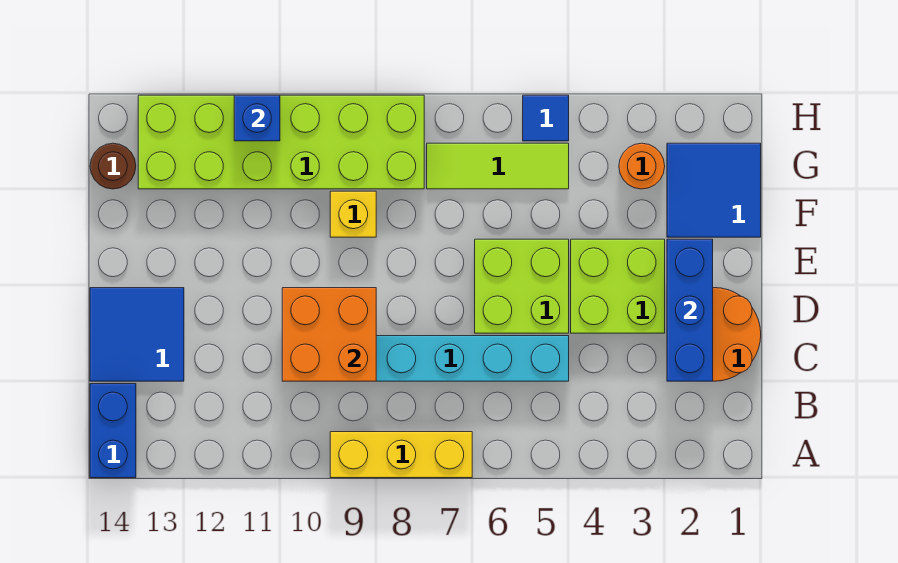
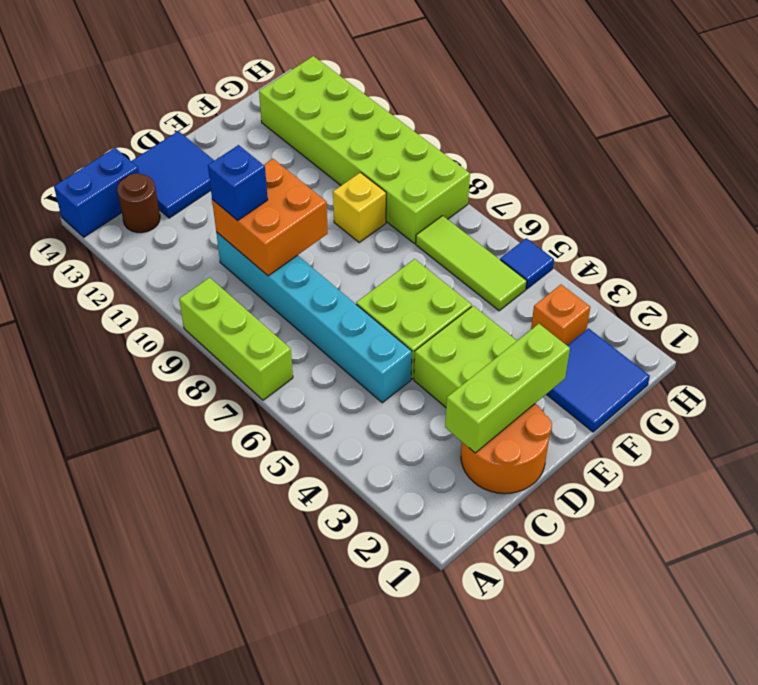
yellow brick A7:A9 level 1 -> lime brick A7:A9 level 1
blue brick C2:E2 level 2 -> lime brick C2:E2 level 2
orange round brick G3 level 1 -> orange brick G3 level 1
brown round brick G14 level 1 -> brown round brick B13 level 1
blue brick H11 level 2 -> blue brick C10 level 3

